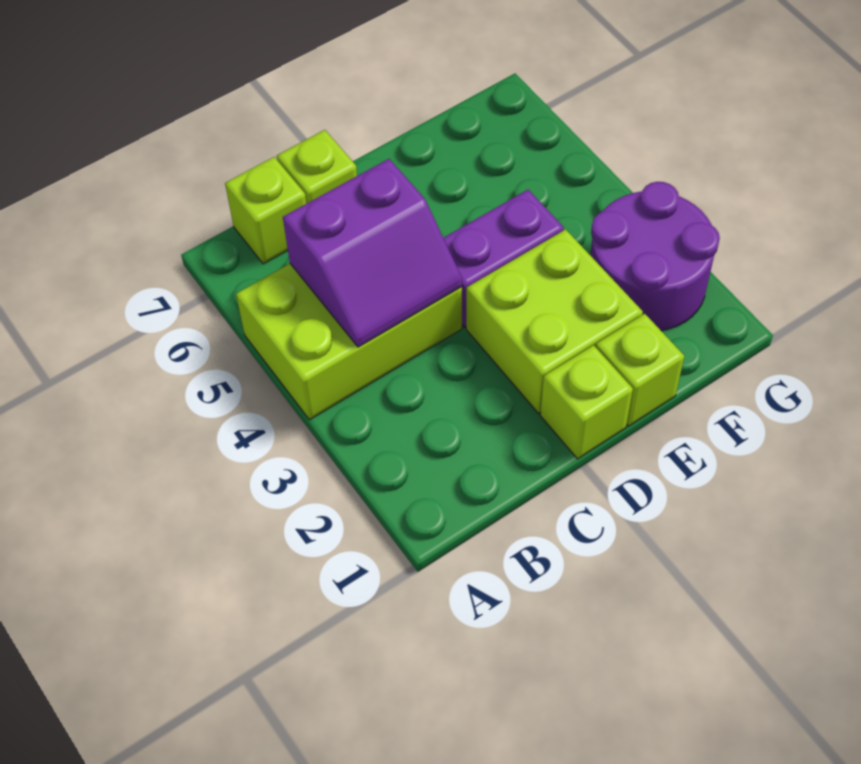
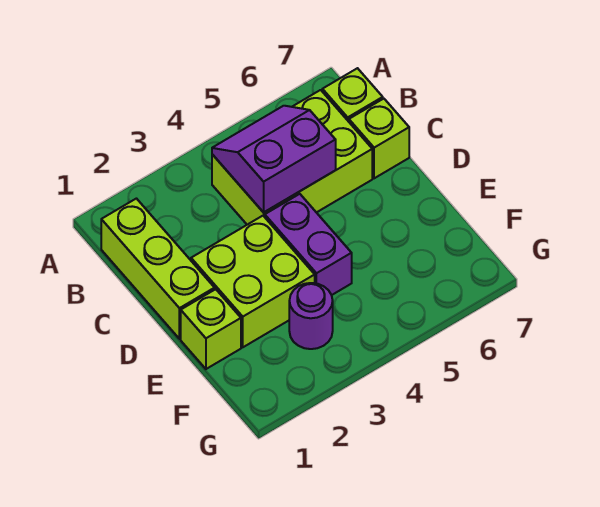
lime brick A4:C5 level 1 -> lime brick B4:C6 level 1
purple slope B4:C5 level 2 top 5 -> purple slope B4:C5 level 2 top C
lime brick D1 level 1 -> lime brick B1:D1 level 1
purple round brick F2:G3 level 1 -> purple round brick F3 level 1

